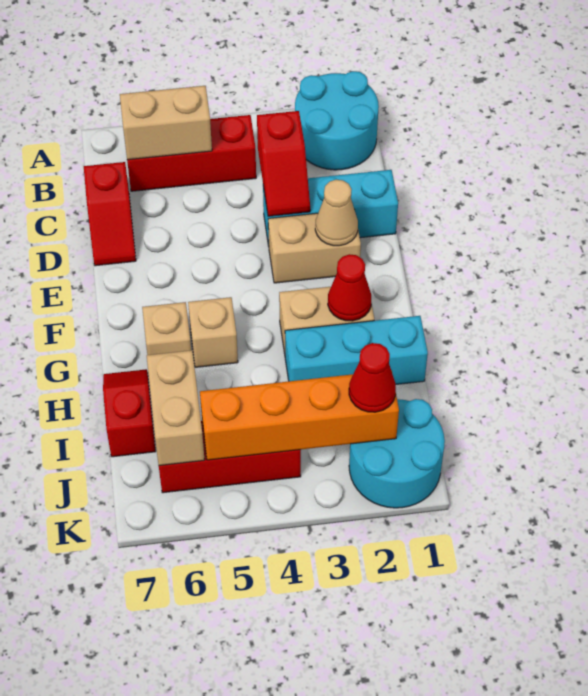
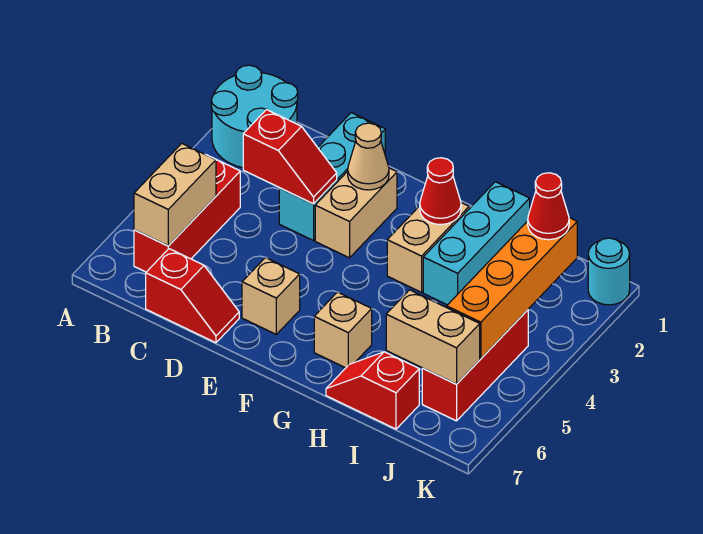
tan brick G5 level 1 -> tan brick E6 level 1
cyan round brick J1:K2 level 1 -> cyan round brick K1 level 1

